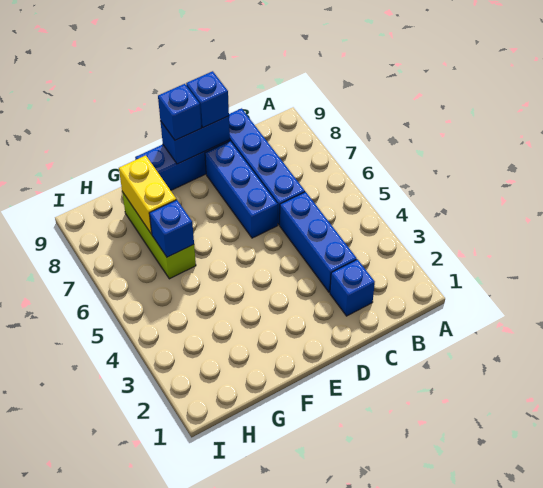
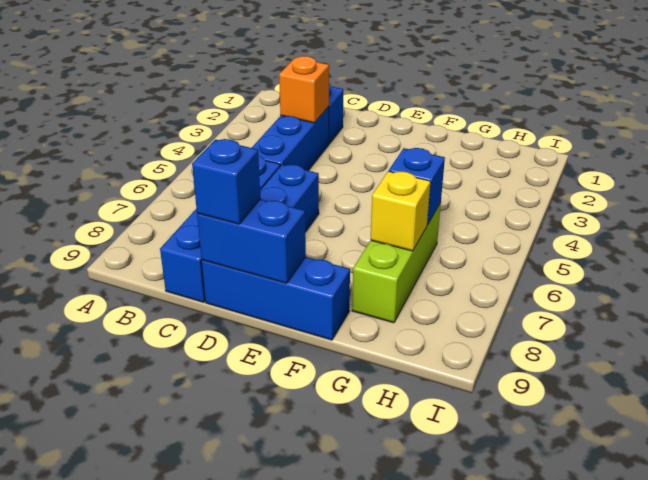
none -> orange brick C3 level 2
blue brick E9 level 3 -> none
yellow brick G7:G8 level 2 -> yellow brick G7 level 2

